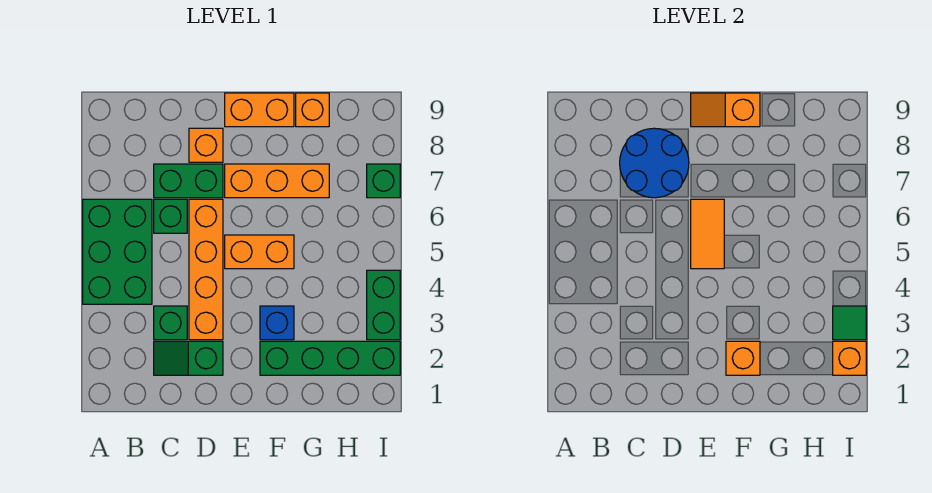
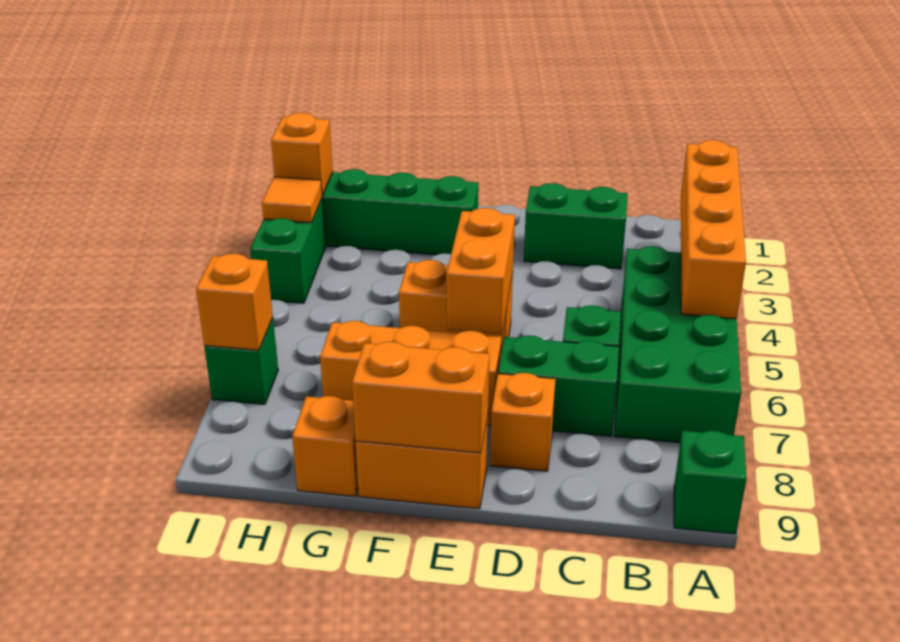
green brick A4:B6 level 1 -> green brick A4:B7 level 1
green slope C2:D2 level 1 top D -> green brick C2:D2 level 1
green brick C3 level 1 -> green brick A9 level 1
blue round brick C7:D8 level 2 -> none
orange brick D3:D6 level 1 -> orange brick A2:A5 level 2
orange tile E5:E6 level 2 -> orange brick E5:E6 level 2
orange slope E9:F9 level 2 top F -> orange brick E9:F9 level 2
orange brick F2 level 2 -> orange brick I7 level 2
blue brick F3 level 1 -> none
green tile I3 level 2 -> orange tile I3 level 2

